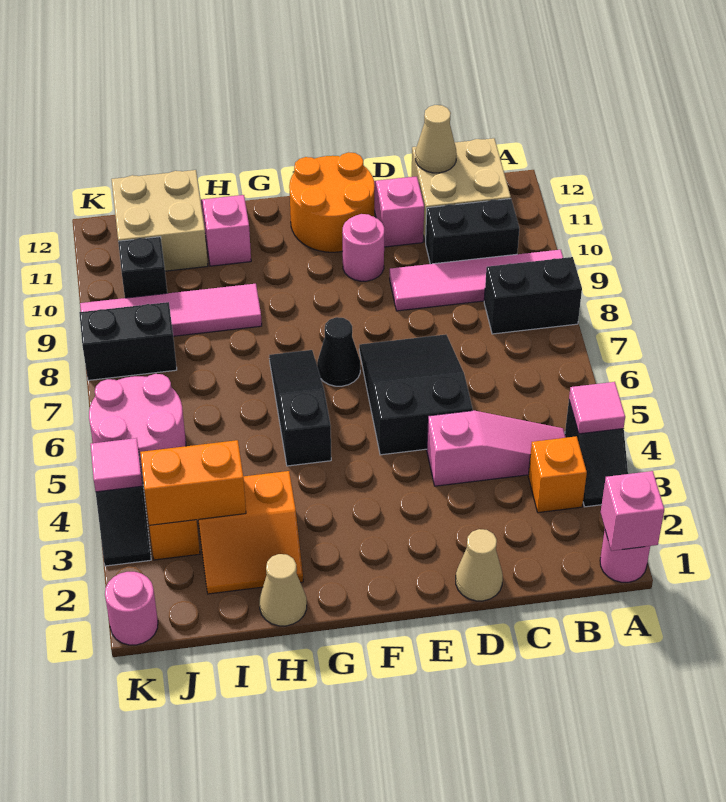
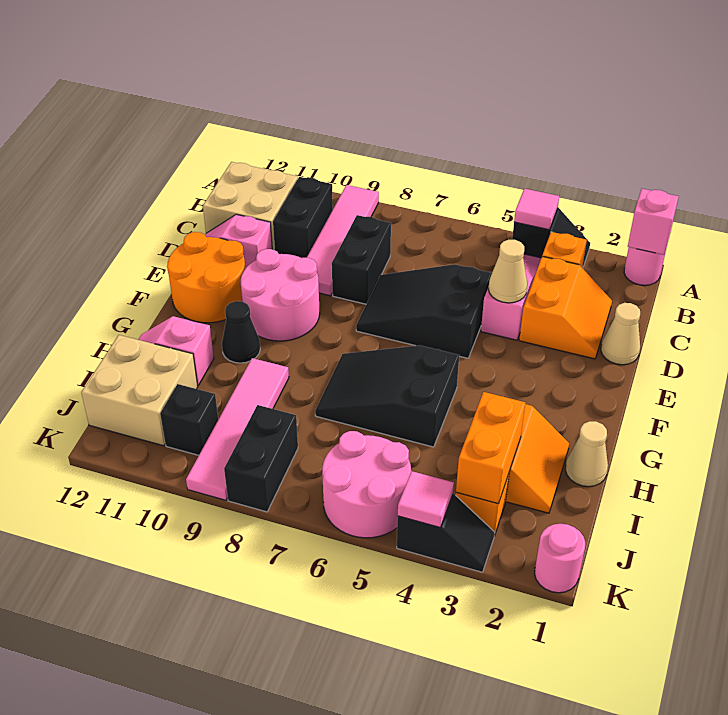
black brick A8:B8 level 1 -> black brick C8:D8 level 1
none -> orange slope C2:D3 level 1 top 3
tan cone C12 level 2 -> tan cone D4 level 2
pink round brick E10 level 1 -> pink round brick E9:F10 level 1
black cone F7 level 1 -> black cone G10 level 1
black slope G5:G7 level 1 top 5 -> black slope G5:H7 level 1 top 5

